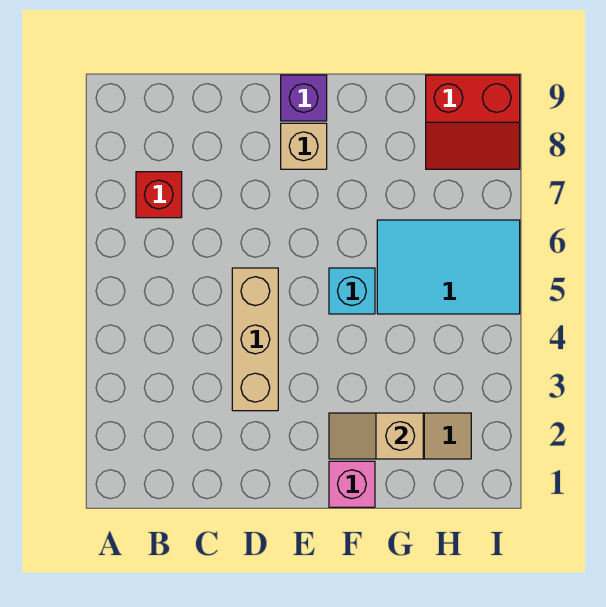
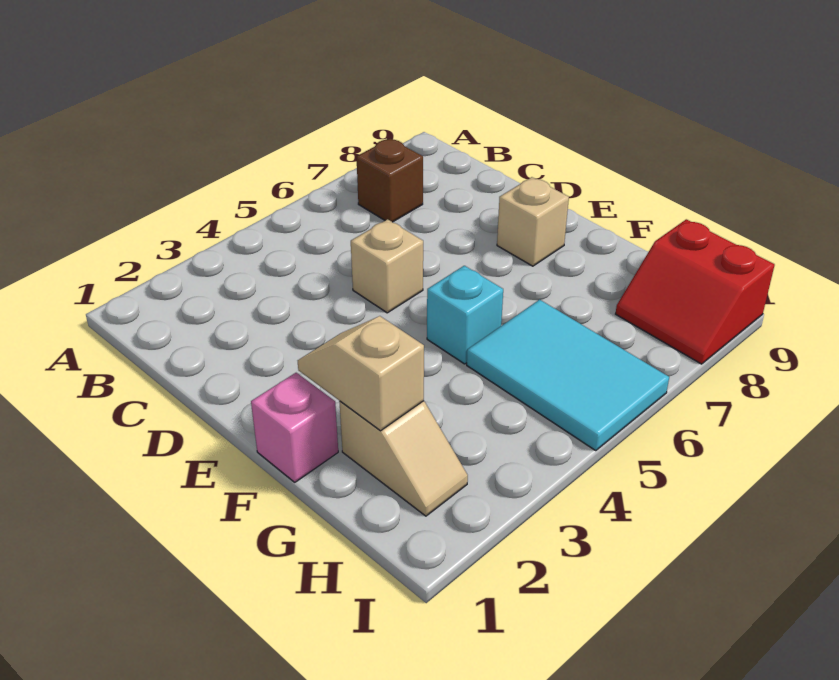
red brick B7 level 1 -> brown brick B7 level 1
tan brick D3:D5 level 1 -> tan brick D5 level 1
purple brick E9 level 1 -> none

